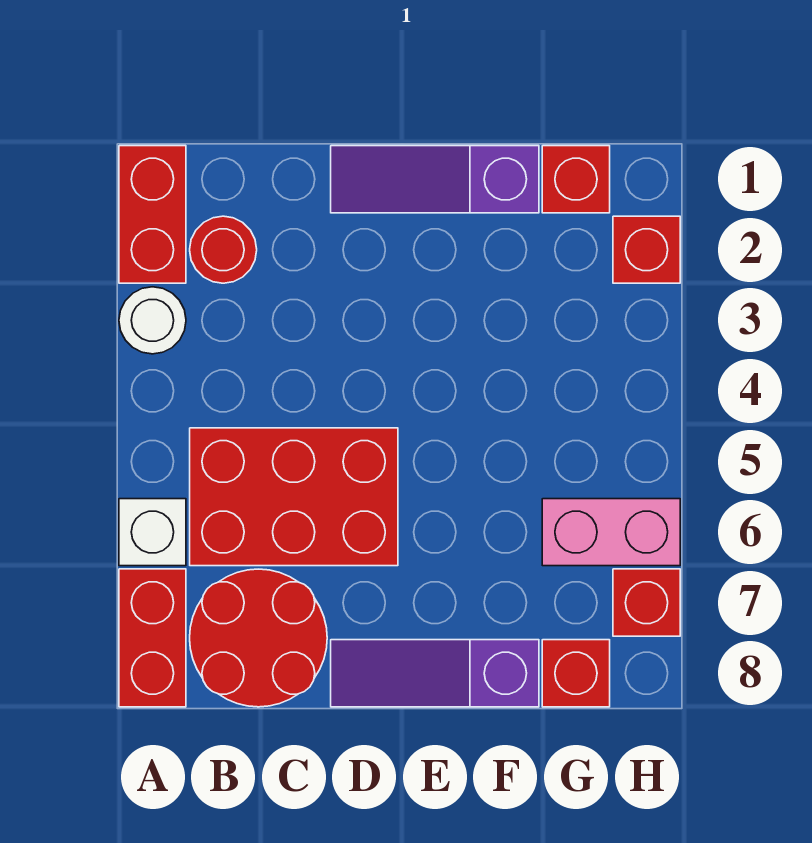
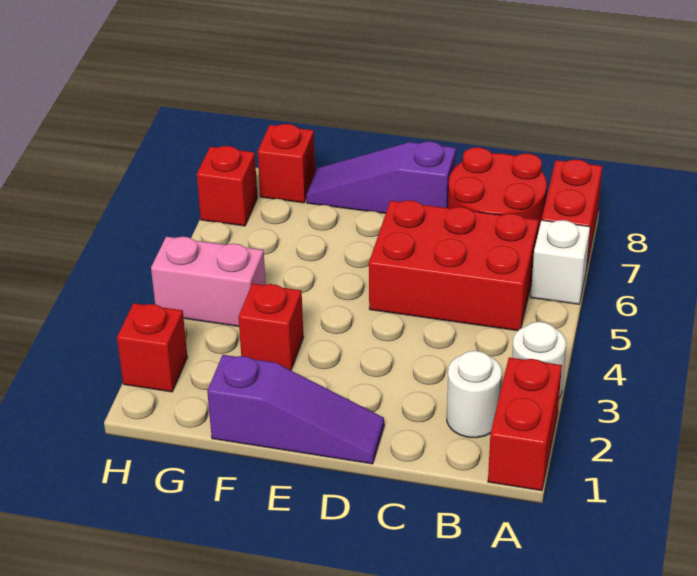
red round brick B2 level 1 -> white round brick B2 level 1
purple slope D8:F8 level 1 top F -> purple slope D8:F8 level 1 top D
red brick G1 level 1 -> red brick F3 level 1
pink brick G6:H6 level 1 -> pink brick G4:H4 level 1

